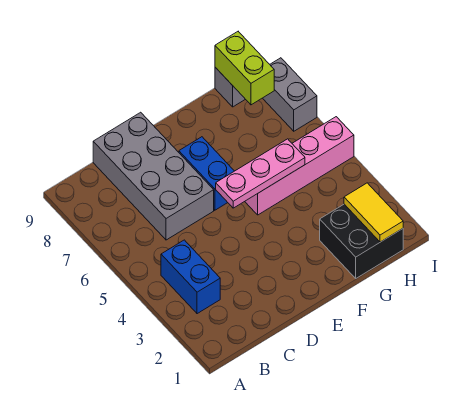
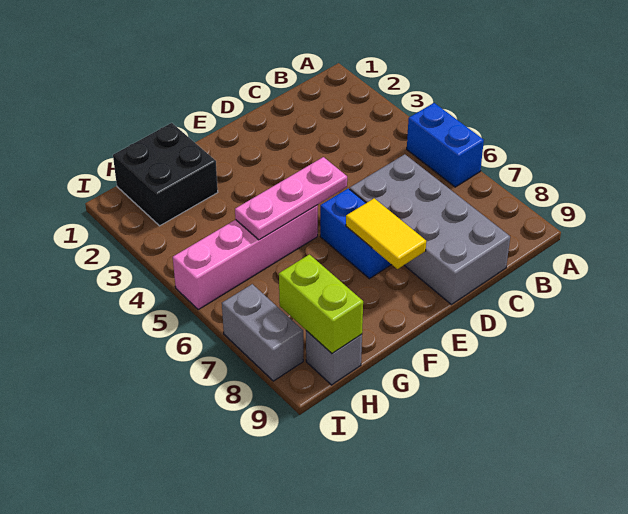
blue brick B3:B4 level 1 -> blue brick A5:A6 level 1
yellow tile H1:H2 level 2 -> yellow tile E7:E8 level 2

